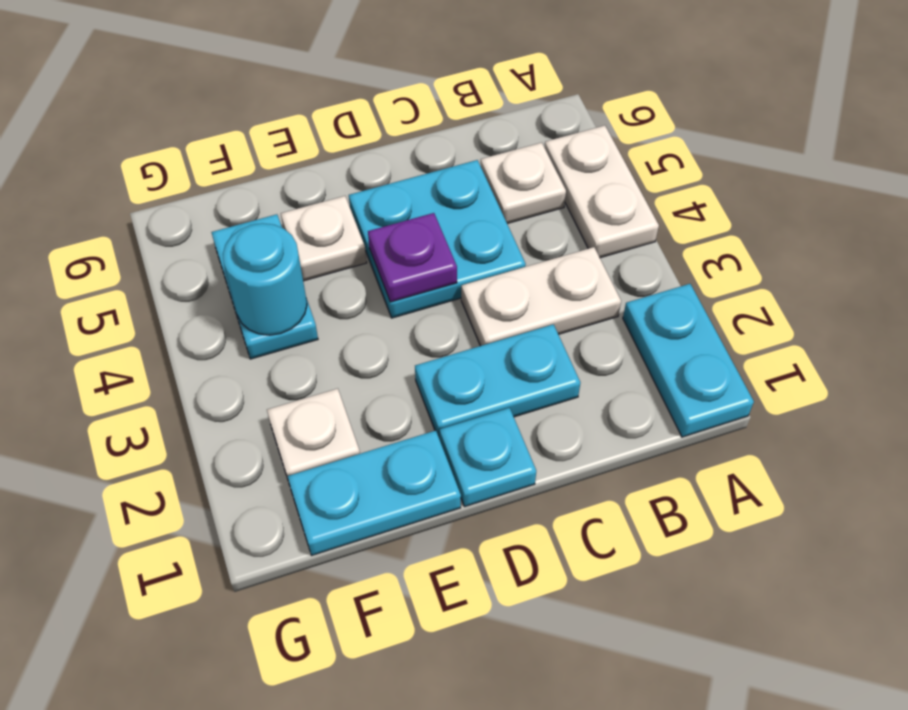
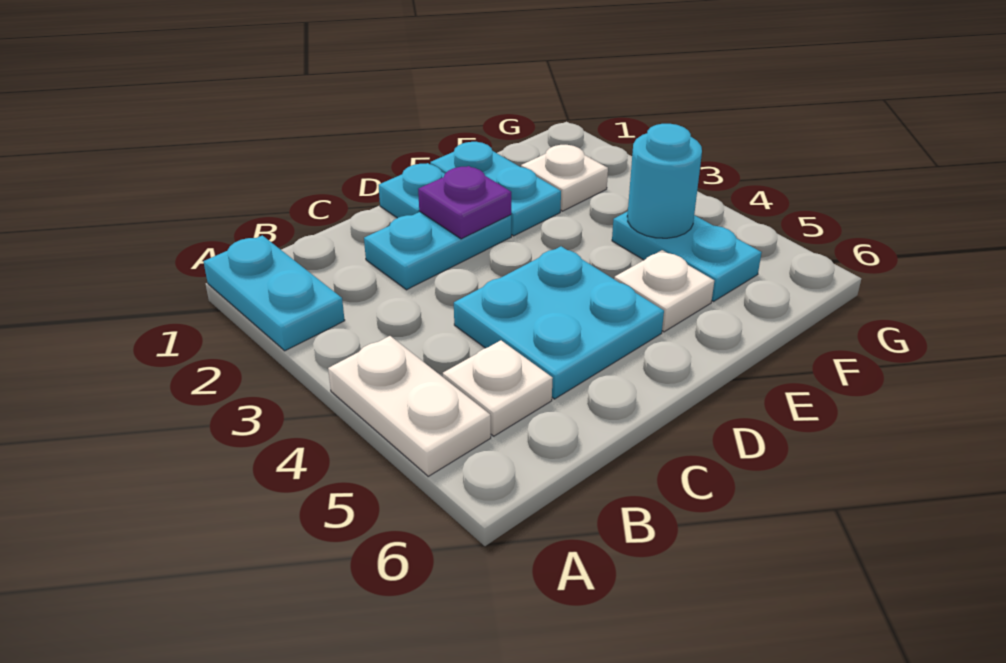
white plate B3:C3 level 1 -> none
purple plate D4 level 2 -> purple plate D2 level 2
cyan plate E1:F1 level 1 -> cyan plate E1:E2 level 1

